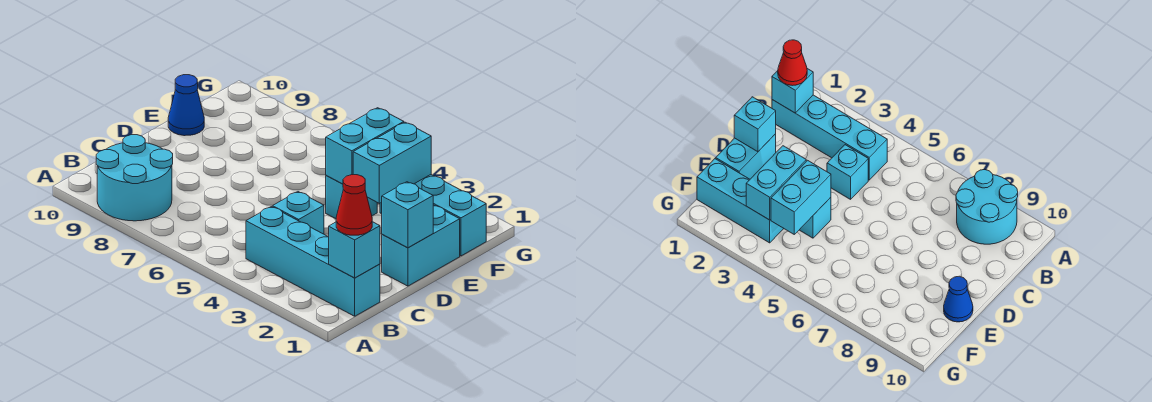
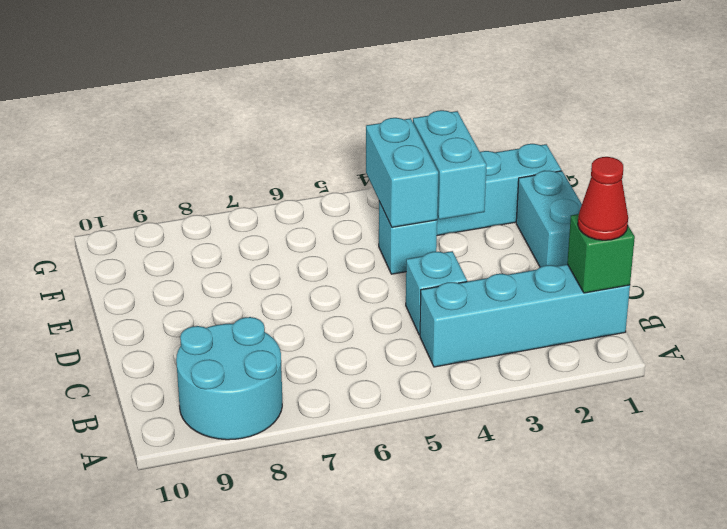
cyan brick B1 level 2 -> green brick B1 level 2
cyan brick D1 level 2 -> none
blue cone E10 level 1 -> none

